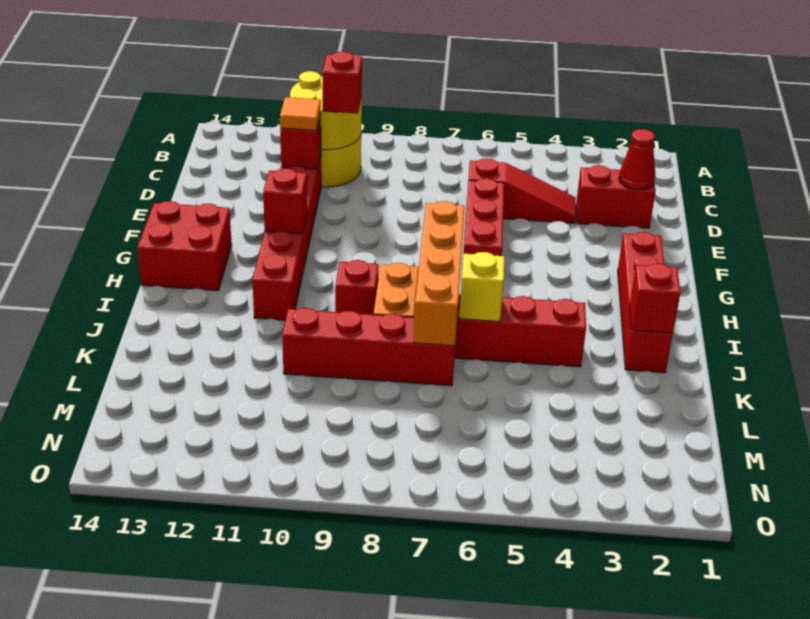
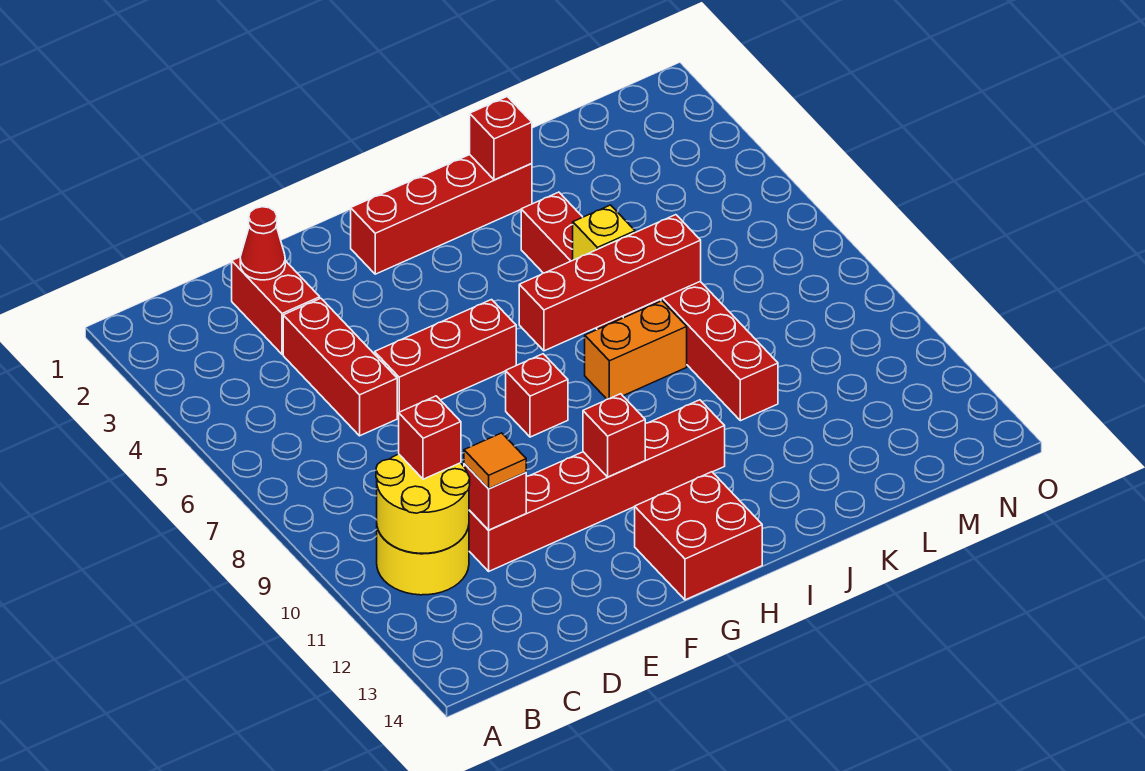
red slope D4:D6 level 1 top 6 -> red brick D4:D6 level 1
orange brick H7:K7 level 2 -> red brick H7:K7 level 2
red brick I9 level 1 -> red brick G8 level 1

